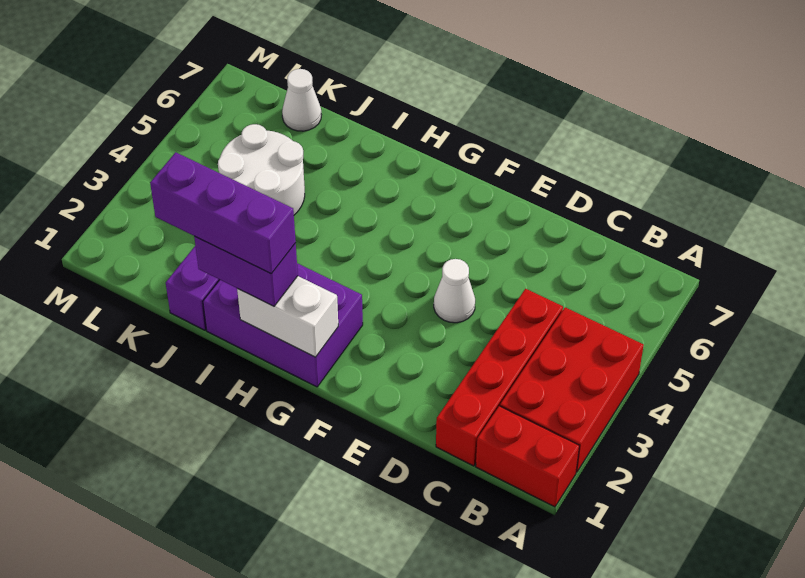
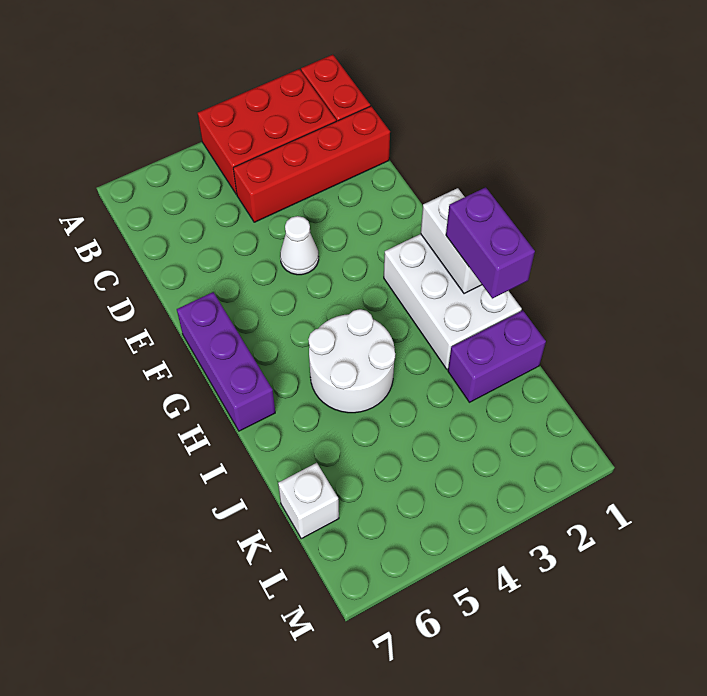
purple brick G1:I2 level 1 -> white brick G1:I2 level 1
purple brick H1:J1 level 4 -> purple brick F7:H7 level 1
white round brick J4:K5 level 1 -> white round brick H4:I5 level 1
white cone K7 level 1 -> white brick K7 level 1

